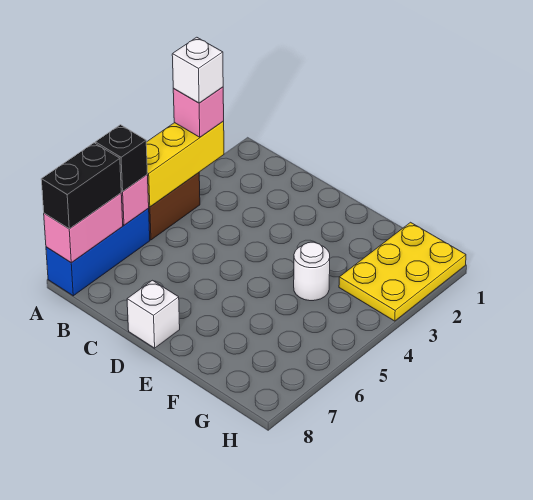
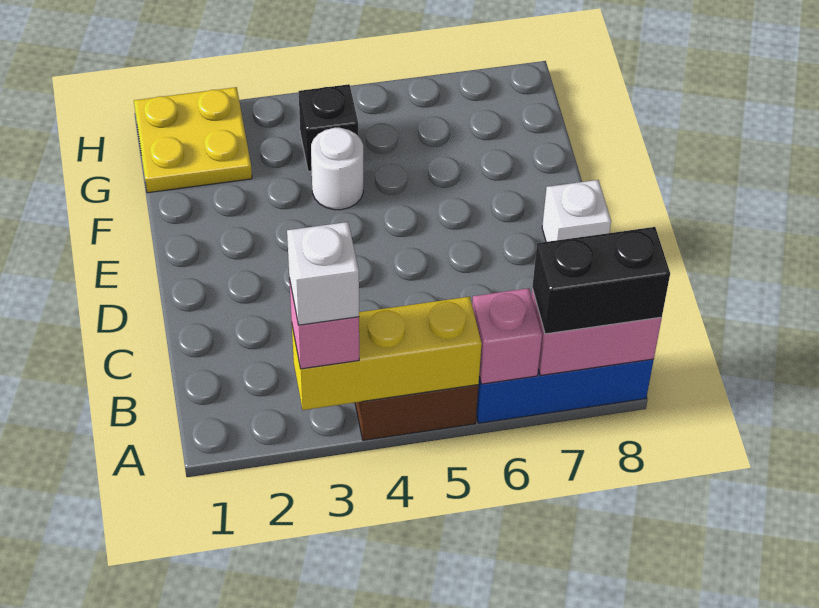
black brick A6 level 3 -> black brick G4 level 1
yellow plate G1:H3 level 1 -> yellow plate G1:H2 level 1

